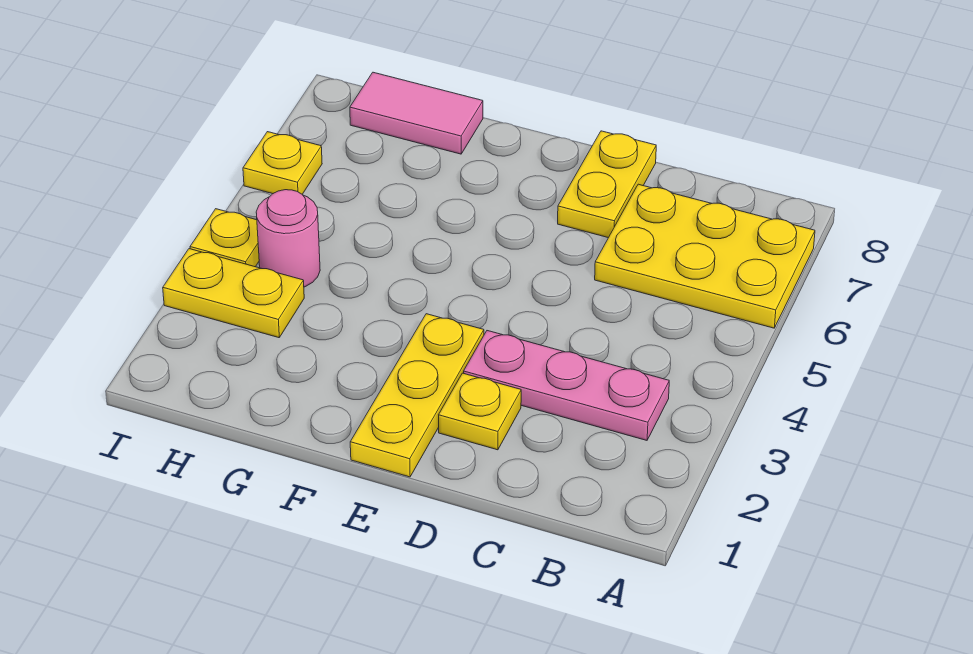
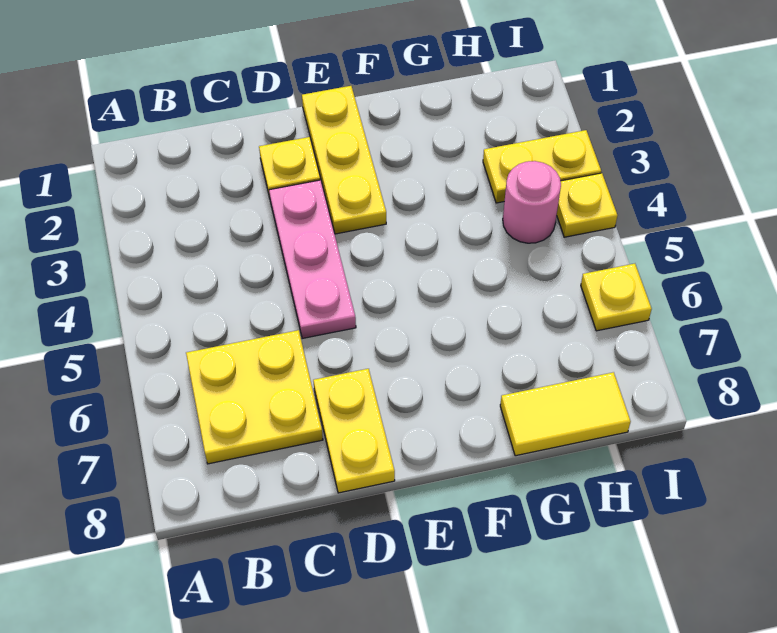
yellow plate A6:C7 level 1 -> yellow plate B6:C7 level 1
pink plate B3:D3 level 1 -> pink plate D3:D5 level 1
pink tile G8:H8 level 1 -> yellow tile G8:H8 level 1

